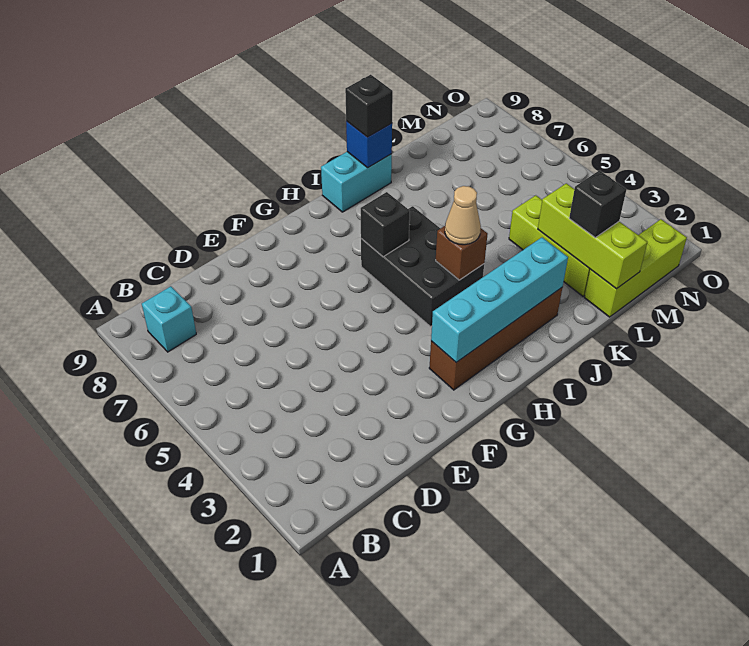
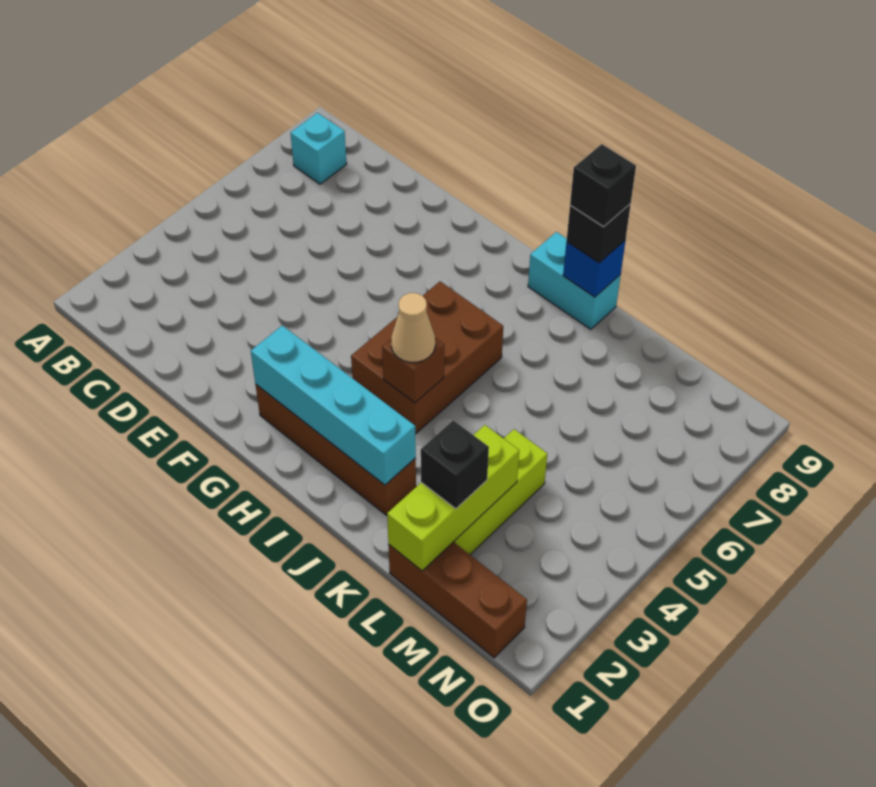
black brick H4:I6 level 1 -> brown brick H4:I6 level 1
black brick H6 level 2 -> black brick J9 level 4
lime brick L1:N1 level 1 -> brown brick L1:N1 level 1

